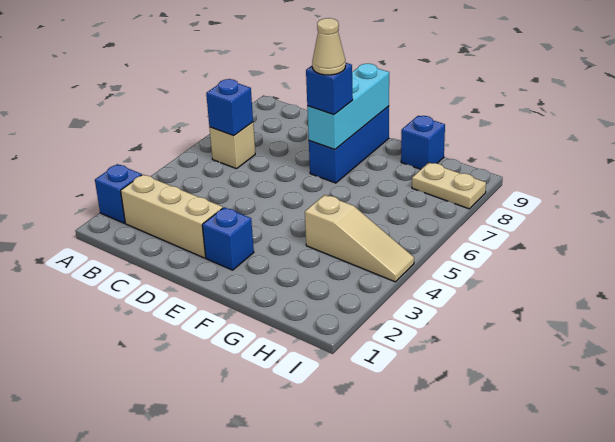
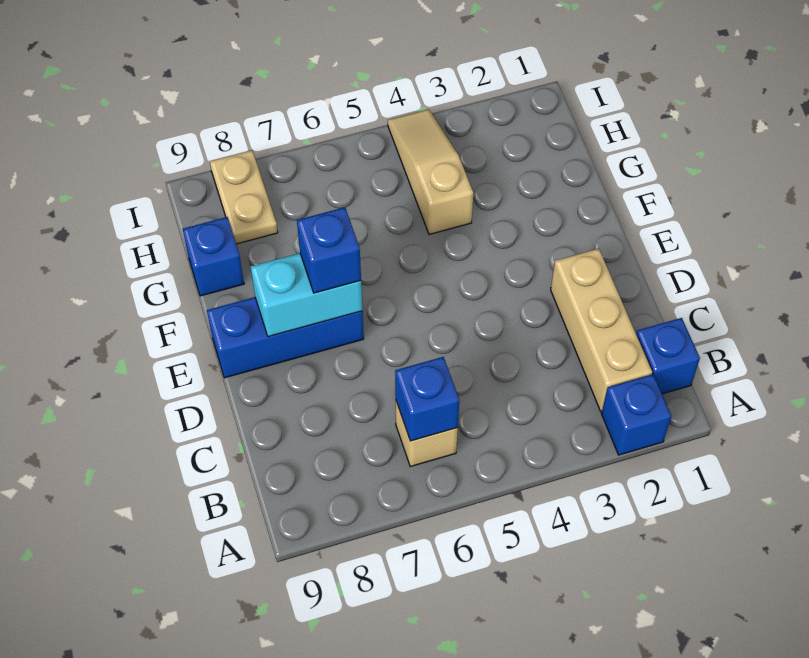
blue brick E2 level 1 -> blue brick B1 level 1
cyan brick E7:E9 level 2 -> cyan brick E7:E8 level 2
tan cone E7 level 4 -> none

